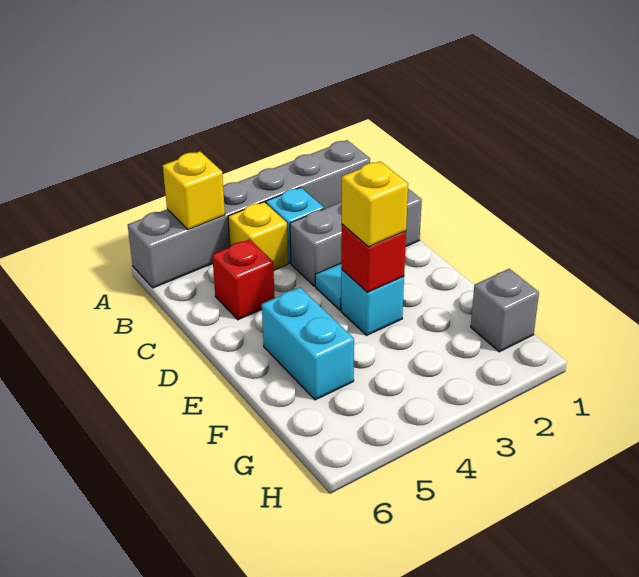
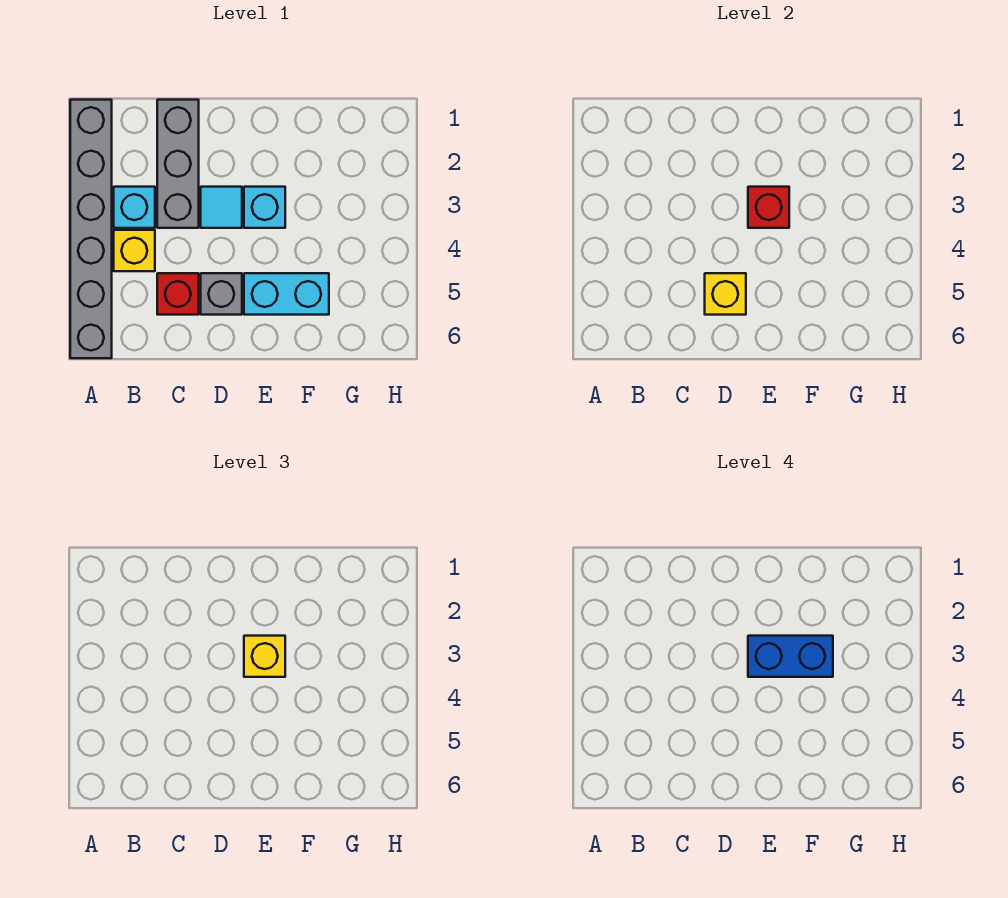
yellow brick A5 level 2 -> yellow brick D5 level 2
none -> blue brick E3:F3 level 4
grey brick G1 level 1 -> grey brick D5 level 1

